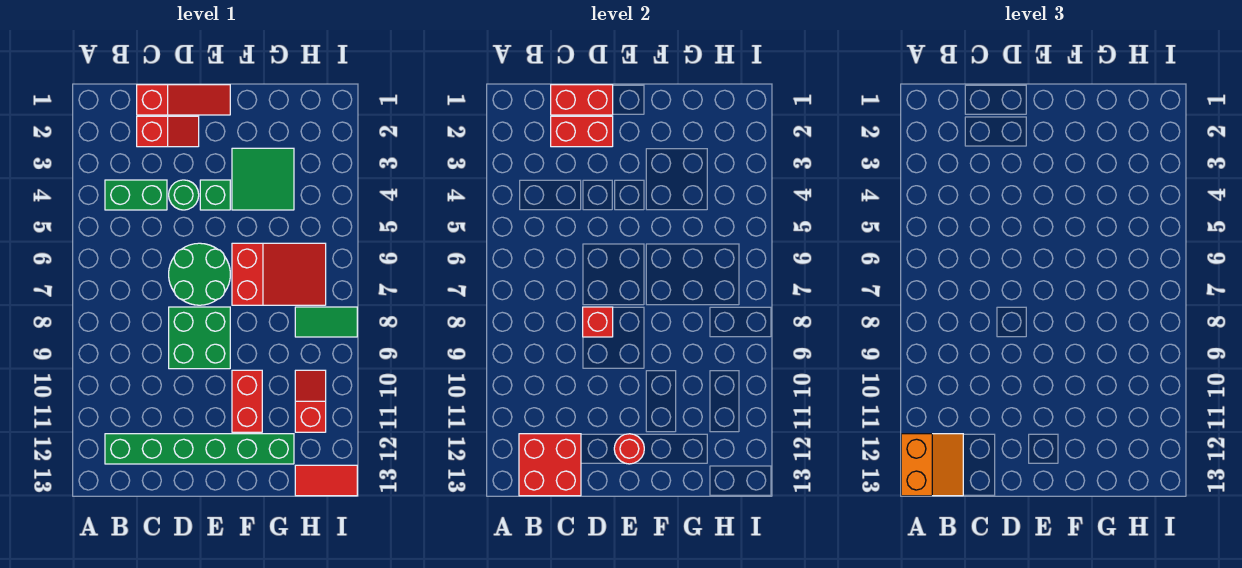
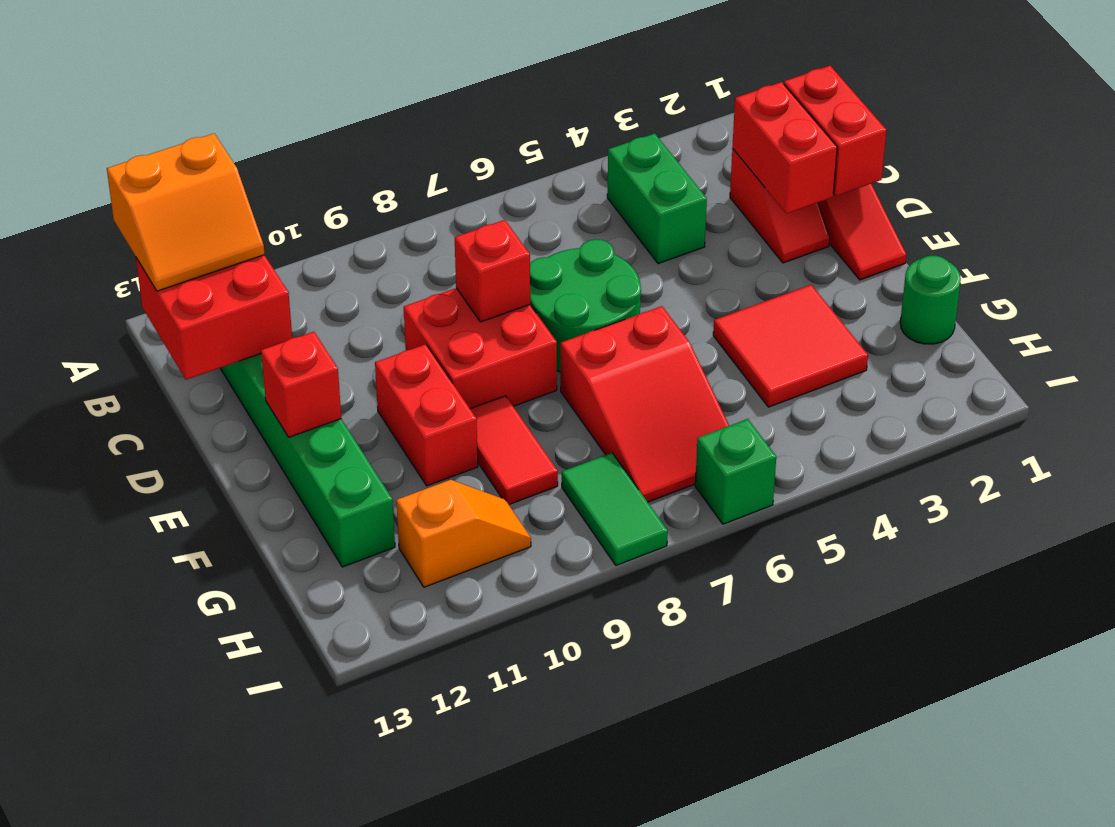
green round brick D4 level 1 -> green round brick G1 level 1
green brick D8:E9 level 1 -> red brick D8:E9 level 1
green brick E4 level 1 -> green brick I6 level 1
red round brick E12 level 2 -> red brick E12 level 2
green tile F3:G4 level 1 -> red tile F3:G4 level 1
red brick F10:F11 level 1 -> red brick E10:F10 level 1
red slope H10:H11 level 1 top 11 -> orange slope H10:H11 level 1 top 11
red tile H13:I13 level 1 -> red tile F9:G9 level 1

